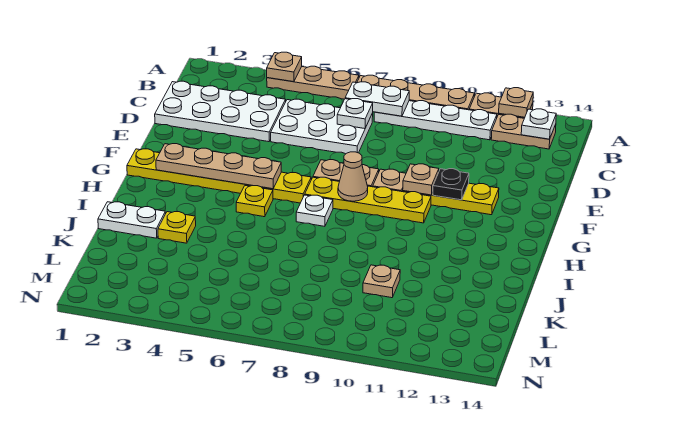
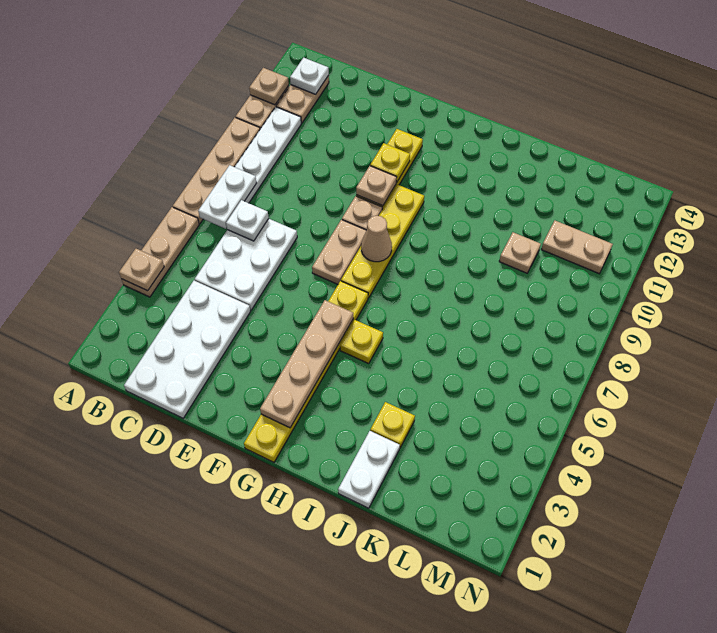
black plate F11 level 2 -> yellow plate F11 level 2
white plate H7 level 1 -> none
none -> tan plate L11:M11 level 1

